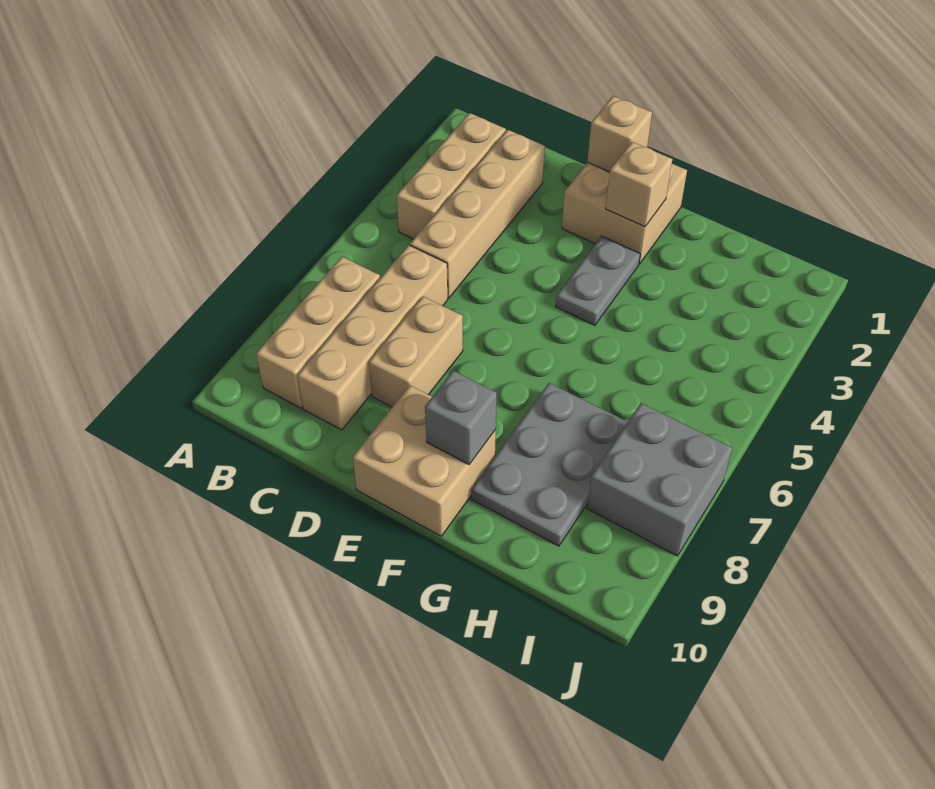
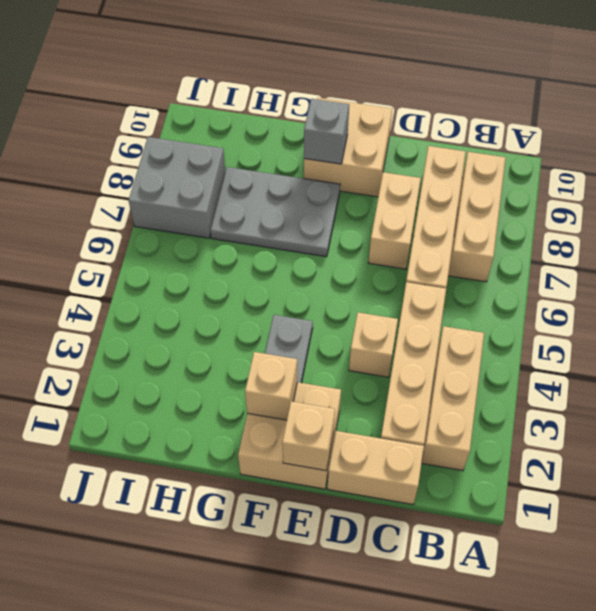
none -> tan brick C1:D1 level 1
none -> tan brick D4 level 1
grey plate G7:H9 level 1 -> grey plate F7:H8 level 1

